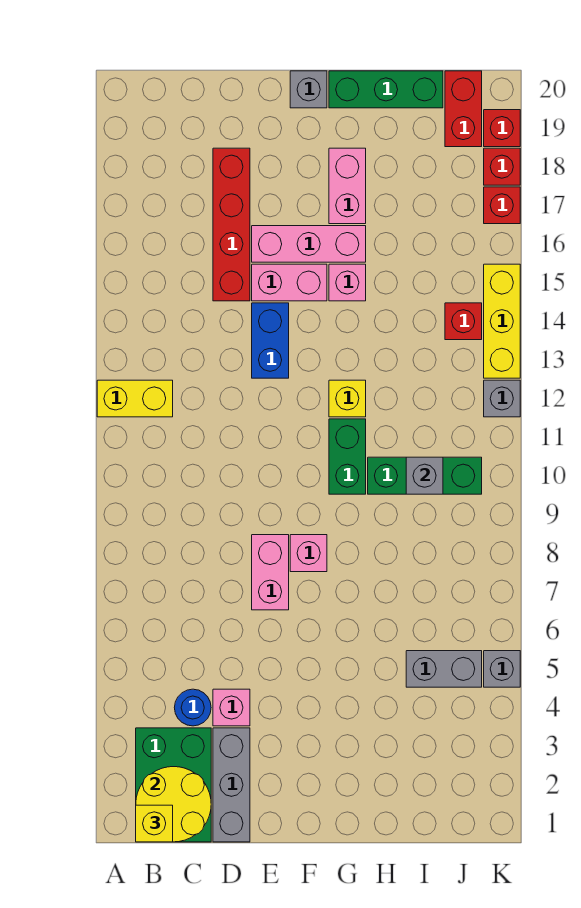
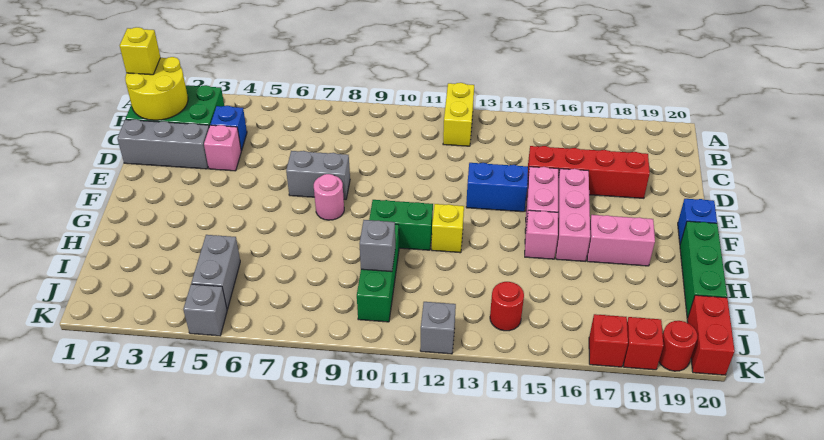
blue round brick C4 level 1 -> blue brick C4 level 1
pink brick E7:E8 level 1 -> grey brick E7:E8 level 1
pink brick F8 level 1 -> pink round brick F8 level 1
grey brick F20 level 1 -> blue brick F20 level 1
red brick J14 level 1 -> red round brick J14 level 1
red brick J19:J20 level 1 -> red brick J20:K20 level 1
yellow brick K13:K15 level 1 -> none
red brick K19 level 1 -> red round brick K19 level 1

